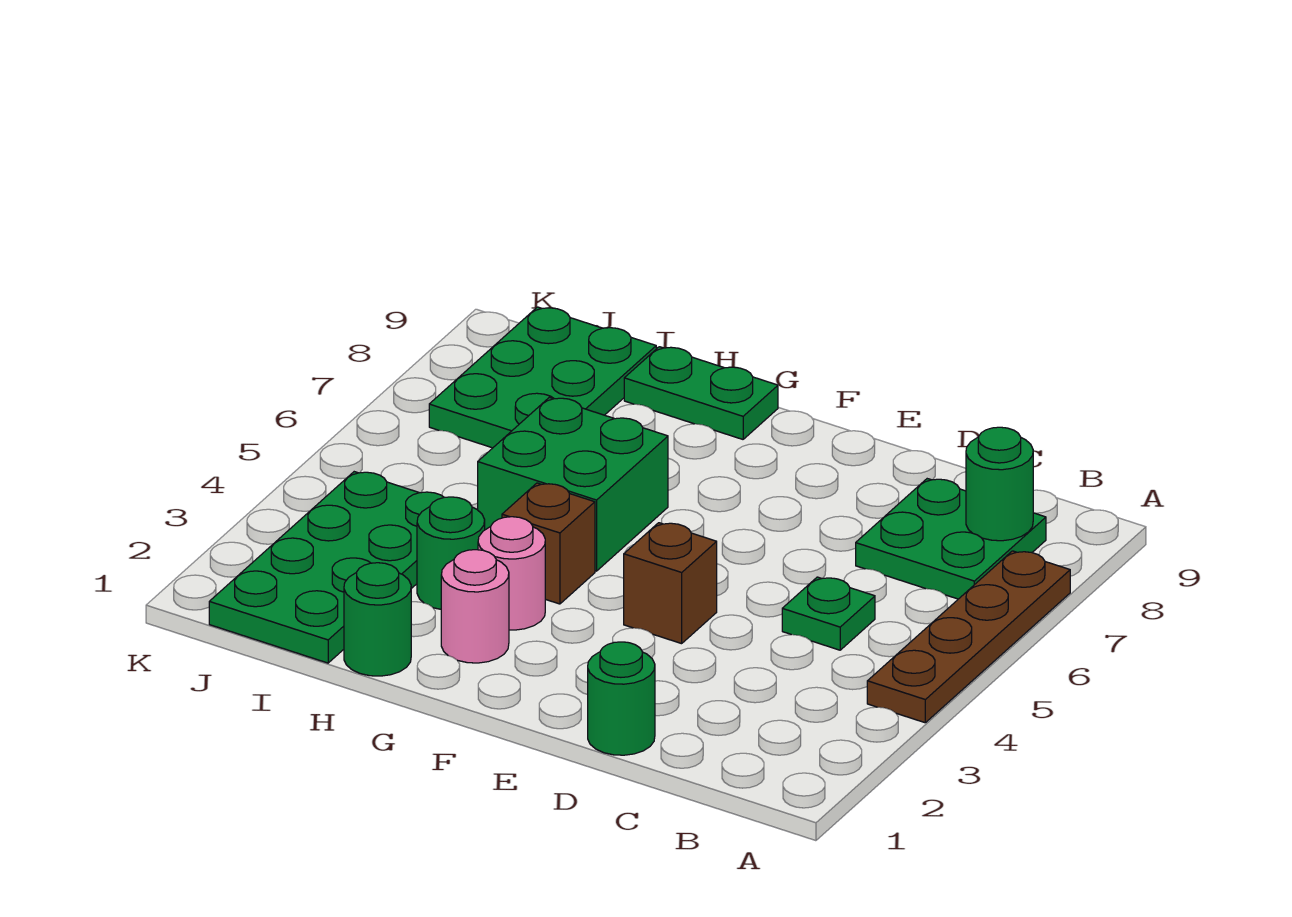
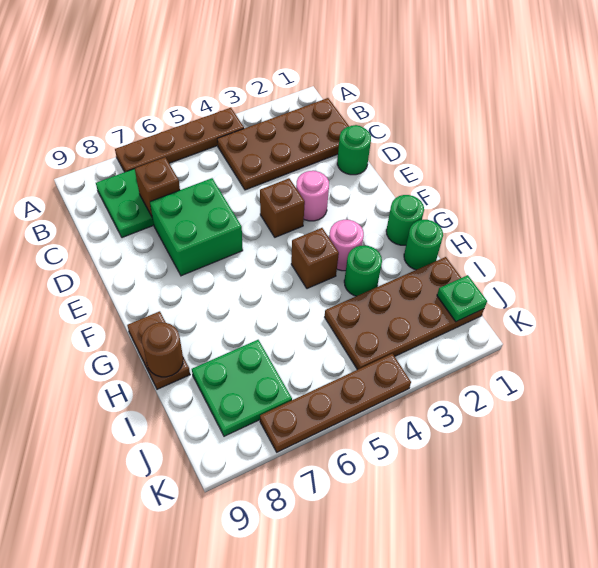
none -> brown plate B1:C4 level 1
green round brick B8 level 2 -> green round brick G1 level 1
green plate C5 level 1 -> green plate J1 level 2
none -> brown brick C7 level 2
pink round brick G2 level 1 -> pink round brick E3 level 1
green brick G5:H6 level 1 -> green brick D6:E7 level 1
green plate G9:H9 level 1 -> brown plate G9:H9 level 1
none -> brown round brick H9 level 2
green plate I1:J4 level 1 -> brown plate I1:J4 level 1
green plate I7:J9 level 1 -> green plate I7:J8 level 1
none -> brown plate K4:K7 level 1

